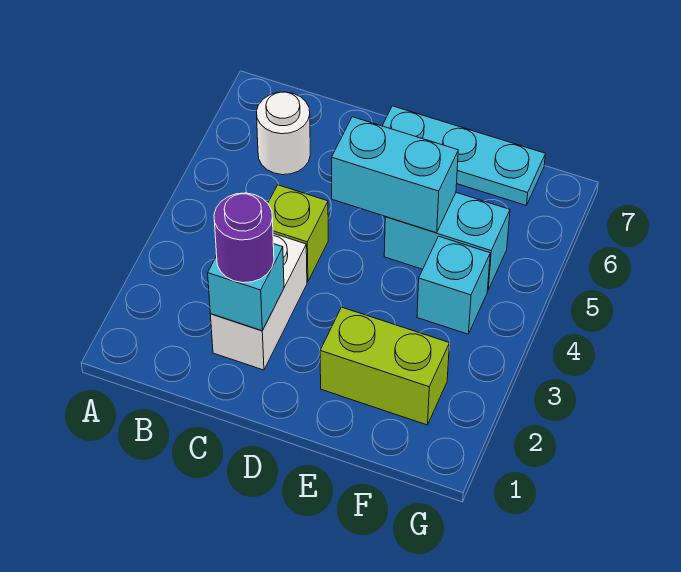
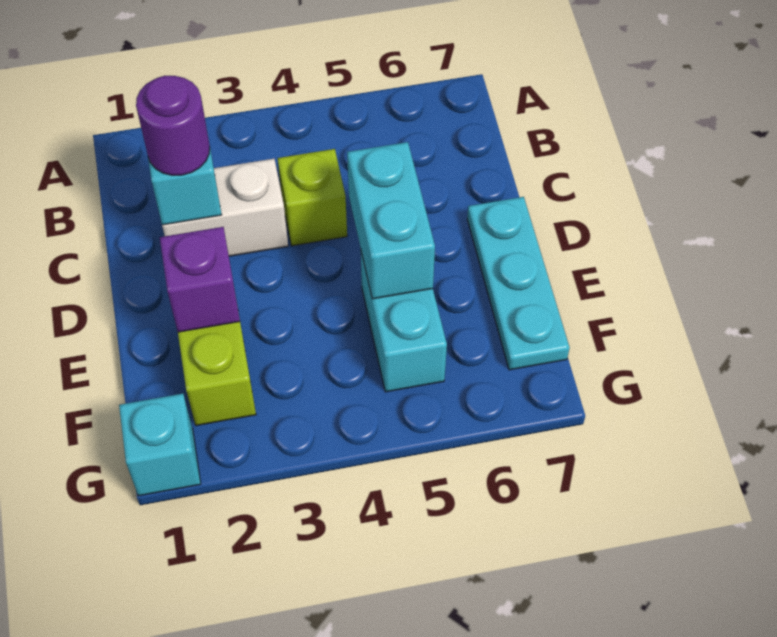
white round brick B6 level 1 -> none
none -> purple brick E2 level 2
cyan brick F4 level 1 -> cyan brick G1 level 1

